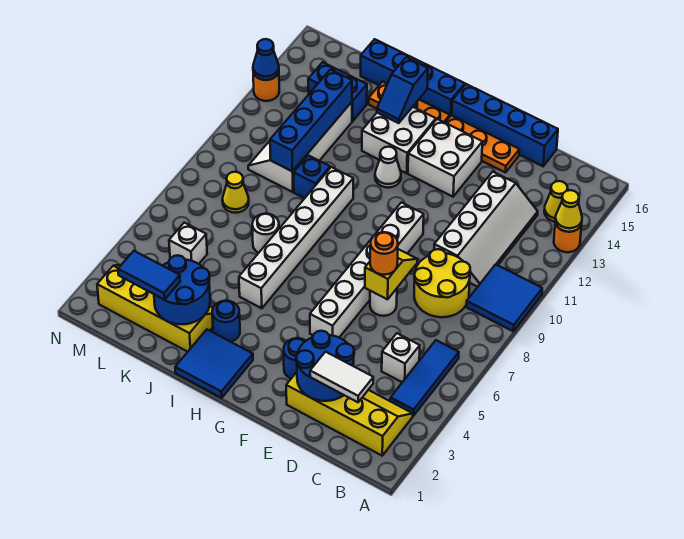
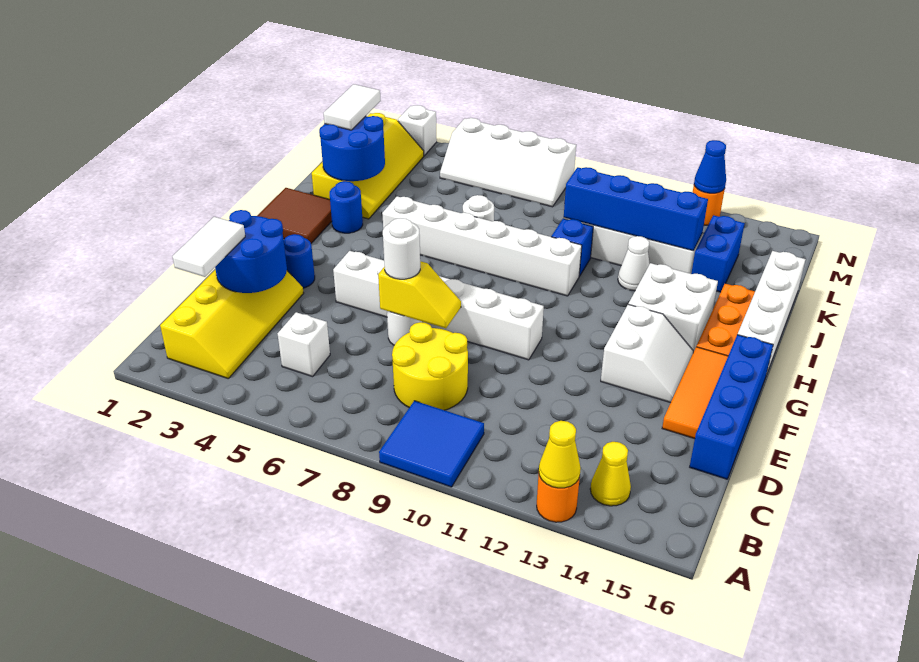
blue tile B4:B6 level 1 -> none
white slope C10:D13 level 1 top D -> white slope M5:N8 level 1 top N
orange round brick E7 level 3 -> white round brick E7 level 3
orange plate E15:G15 level 1 -> orange tile E15:G15 level 1
white brick F13:G14 level 1 -> white slope F13:G14 level 1 top 13
blue tile H1:I2 level 1 -> brown tile H1:I2 level 1
white cone H12 level 1 -> white cone J12 level 1
blue brick H16:K16 level 1 -> white brick H16:K16 level 1
blue slope I14:I15 level 2 top 15 -> none
blue tile K2:L2 level 3 -> white tile K2:L2 level 3
white brick L5 level 1 -> white brick N3 level 1
yellow cone L8 level 1 -> none

